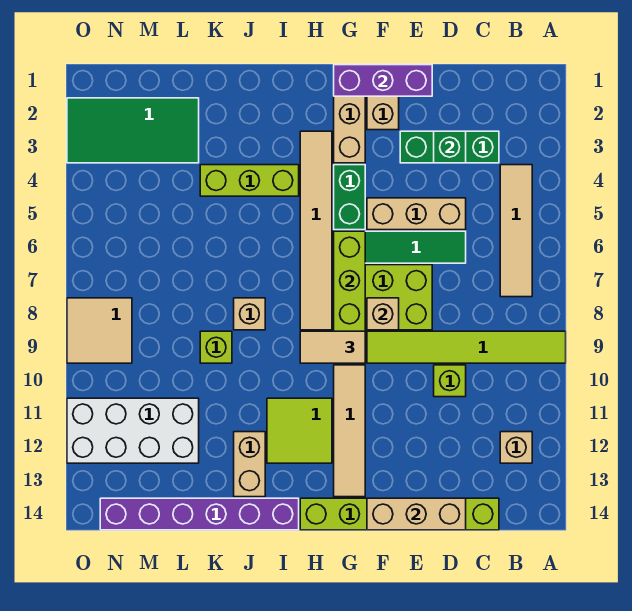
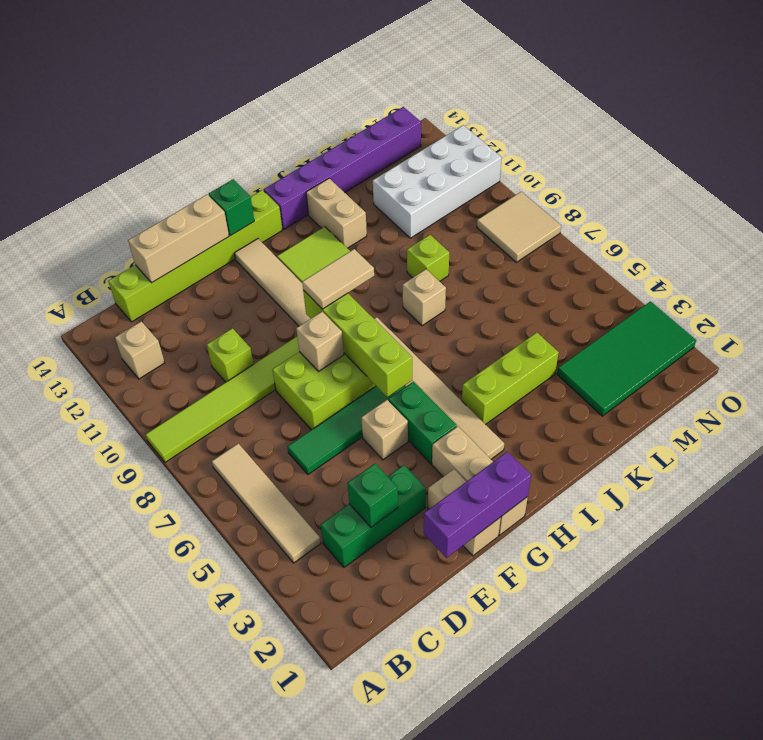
tan brick D5:F5 level 1 -> tan brick F5 level 1
none -> green brick G14 level 2

